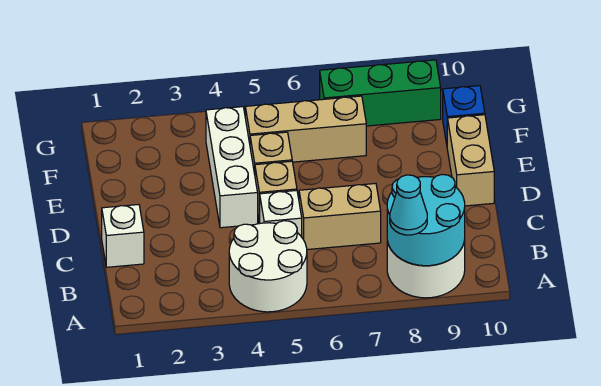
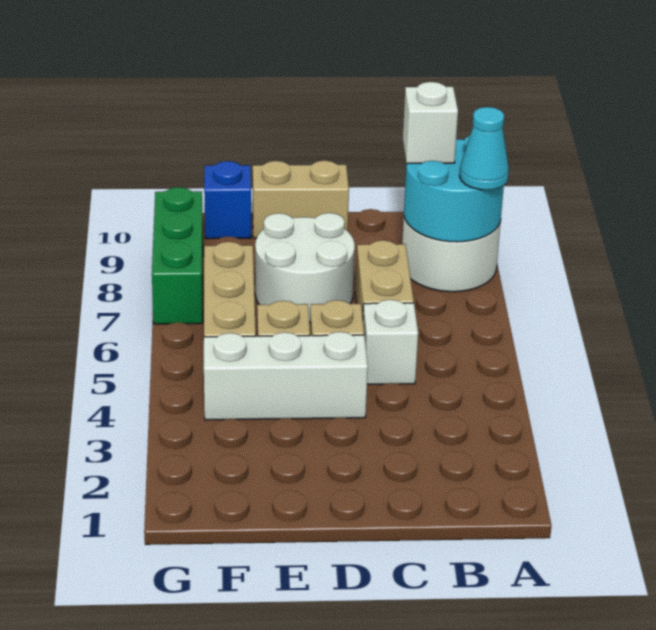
white round brick A4:B5 level 1 -> white round brick D7:E8 level 1
white brick C1 level 1 -> white brick B9 level 3

